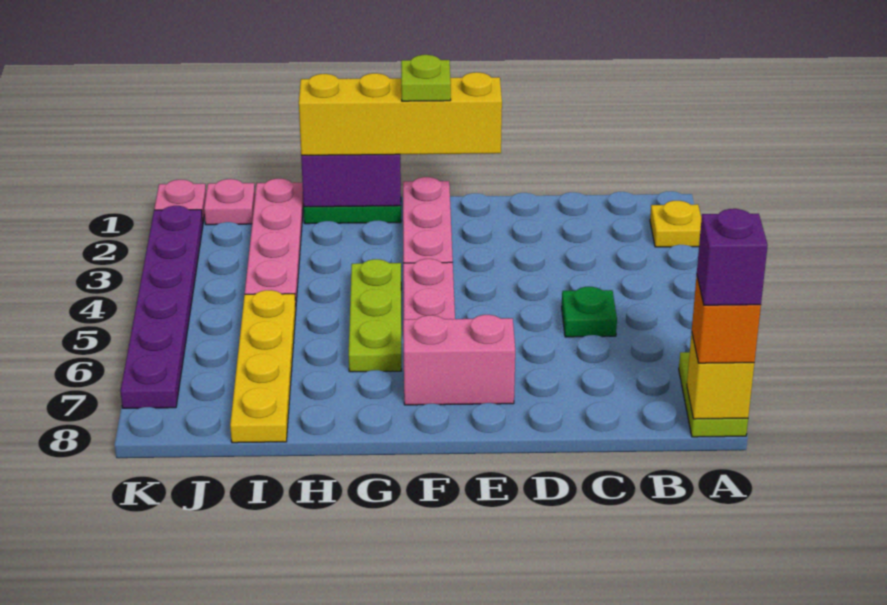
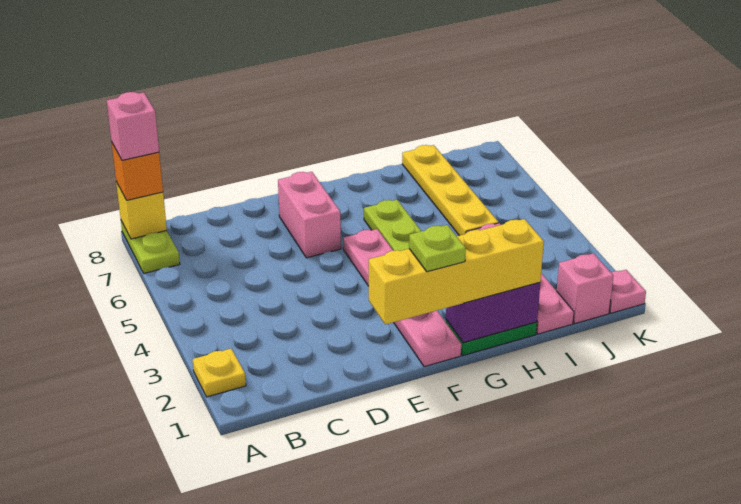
purple brick A8 level 4 -> pink brick A8 level 4
green plate C5 level 1 -> none
pink brick E7:F7 level 1 -> pink brick E6:E7 level 1
pink plate J1 level 1 -> pink brick J1 level 1
purple plate K2:K7 level 1 -> none

